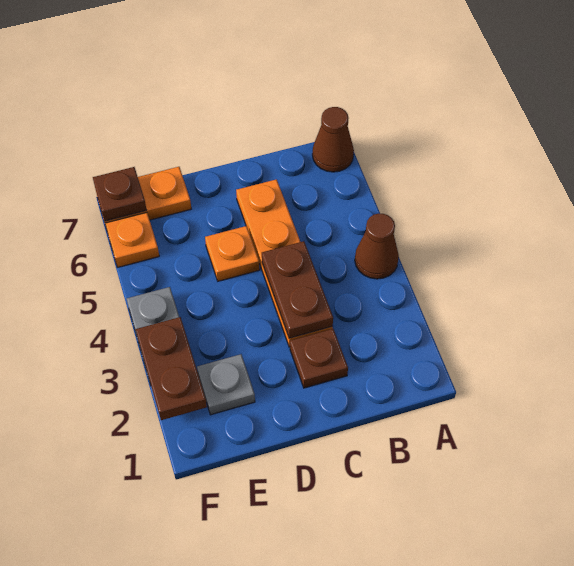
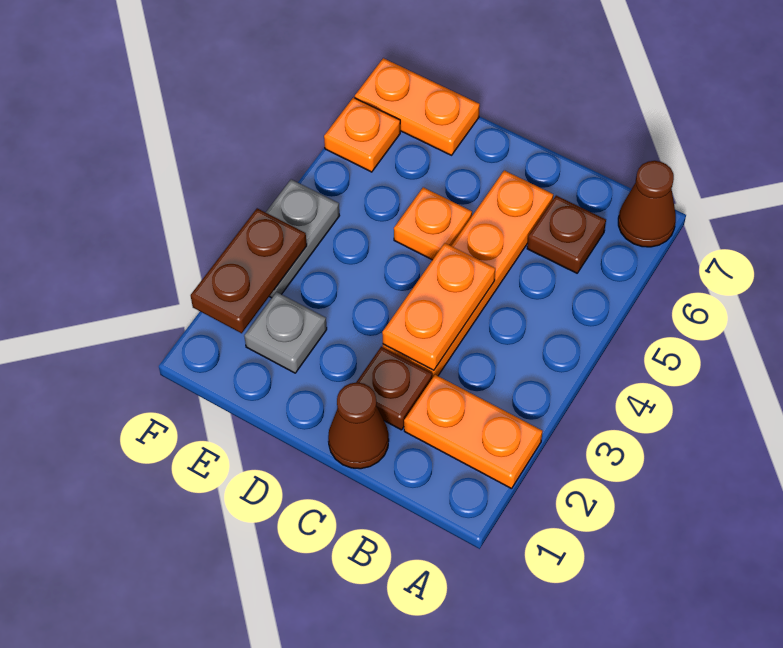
none -> orange plate A2:B2 level 1
brown cone A4 level 1 -> brown cone C1 level 1
brown plate C3:C4 level 2 -> orange plate C3:C4 level 2
brown plate F7 level 2 -> brown plate B6 level 1

